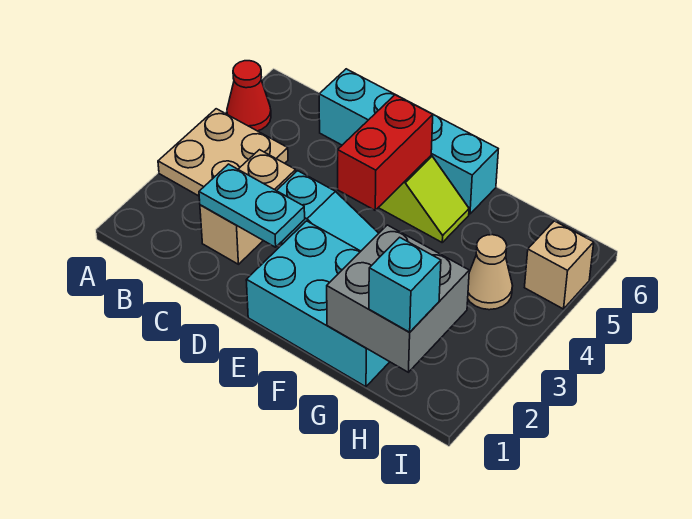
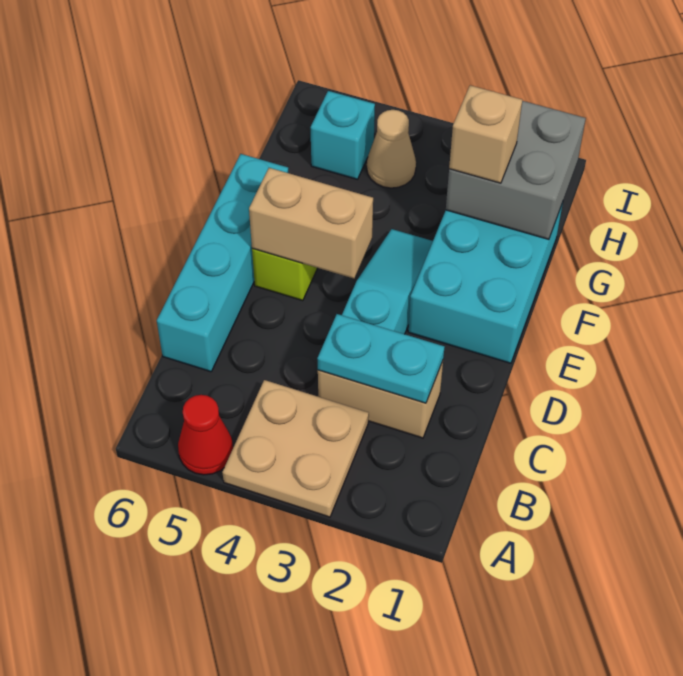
cyan plate C2:D2 level 2 -> cyan plate C2:C3 level 2
red brick E4:E5 level 2 -> tan brick E4:E5 level 2
cyan brick H1 level 3 -> cyan brick H5 level 1
tan brick I5 level 1 -> tan brick G2 level 3

